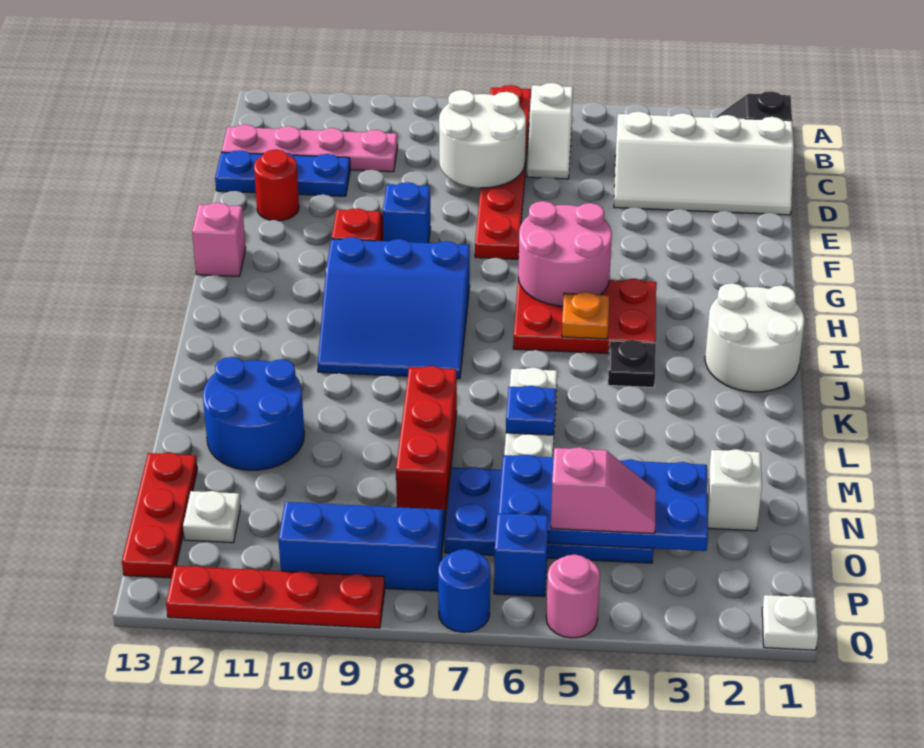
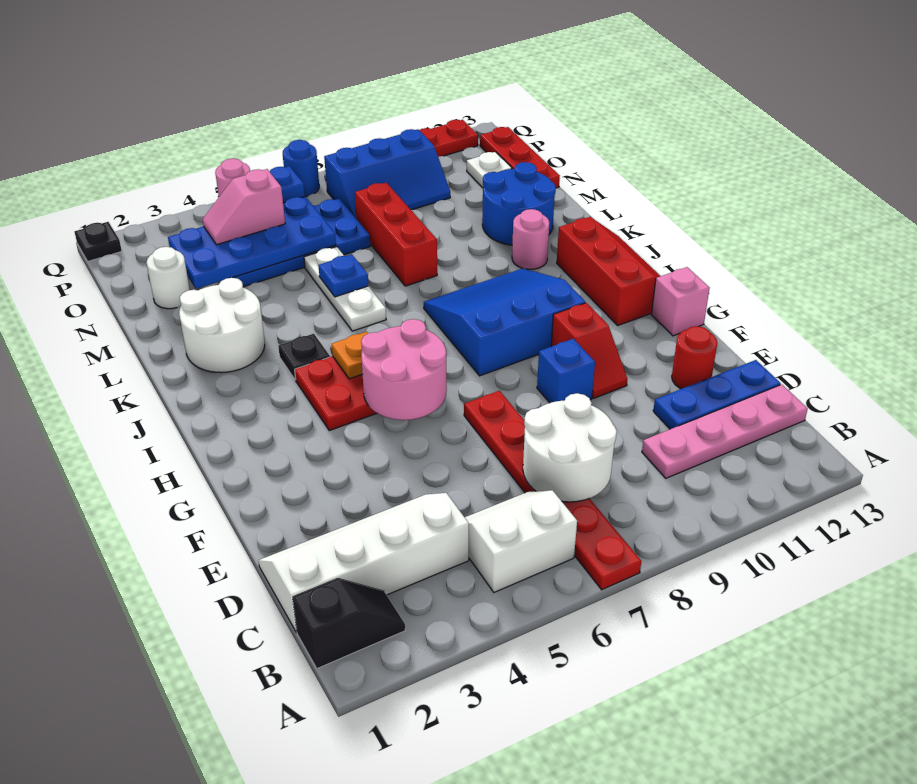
white slope B6:C6 level 1 top B -> white slope B5:C6 level 1 top B
none -> red slope H12:J13 level 1 top 12
white round brick I1:J2 level 1 -> white round brick K2:L3 level 1
none -> pink round brick K11 level 1
white brick N2 level 1 -> white round brick N2 level 1
white plate Q1 level 1 -> black plate Q1 level 1

